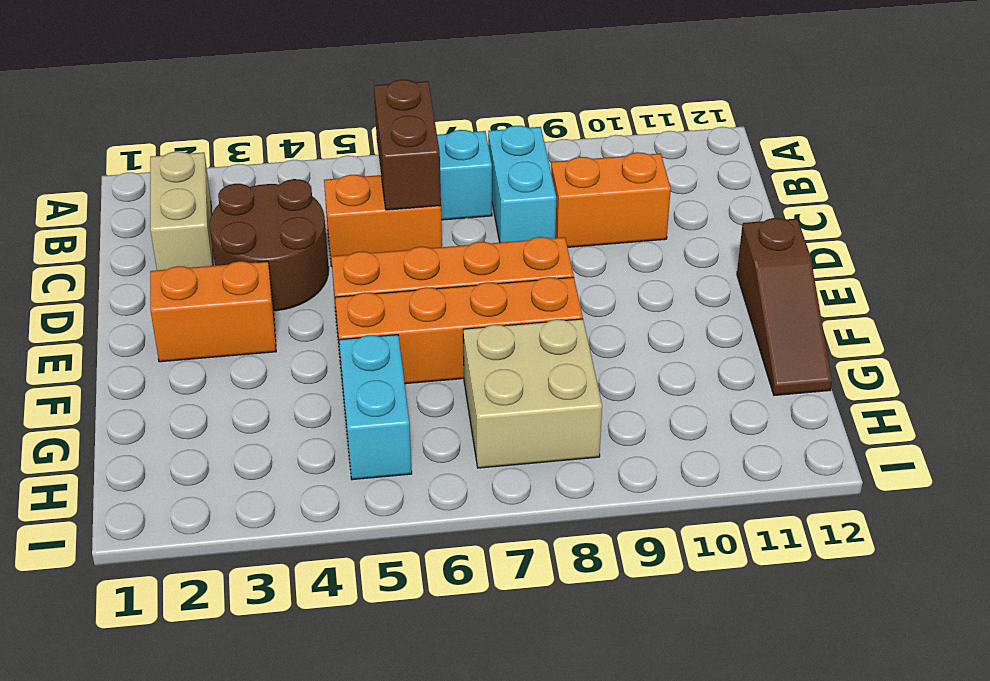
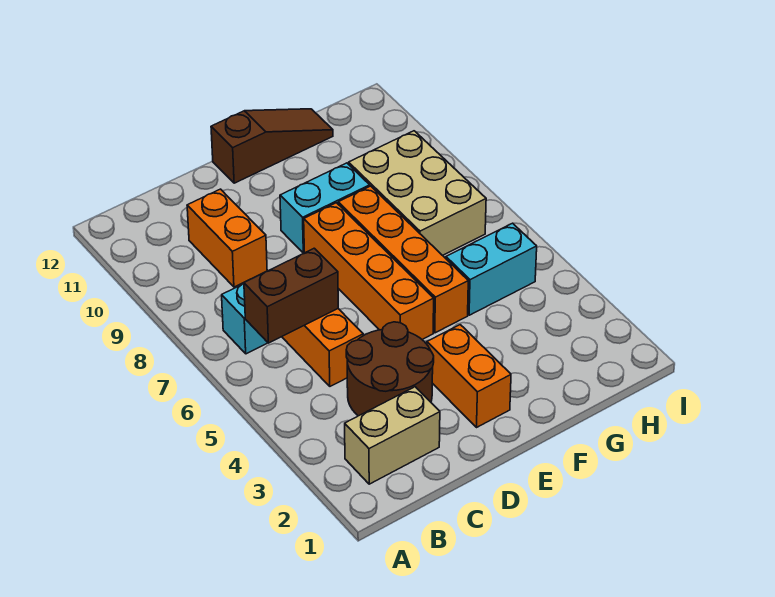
cyan brick B8:C8 level 1 -> cyan brick E9:F9 level 1
tan brick G7:H8 level 1 -> tan brick G7:H9 level 1

